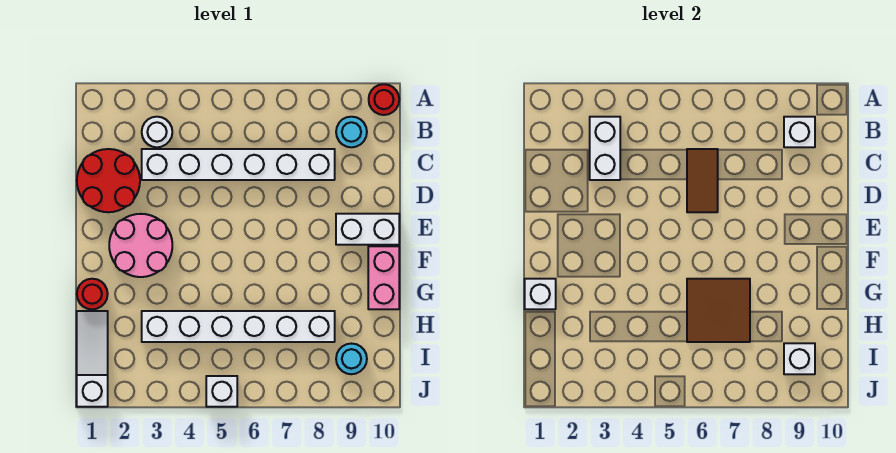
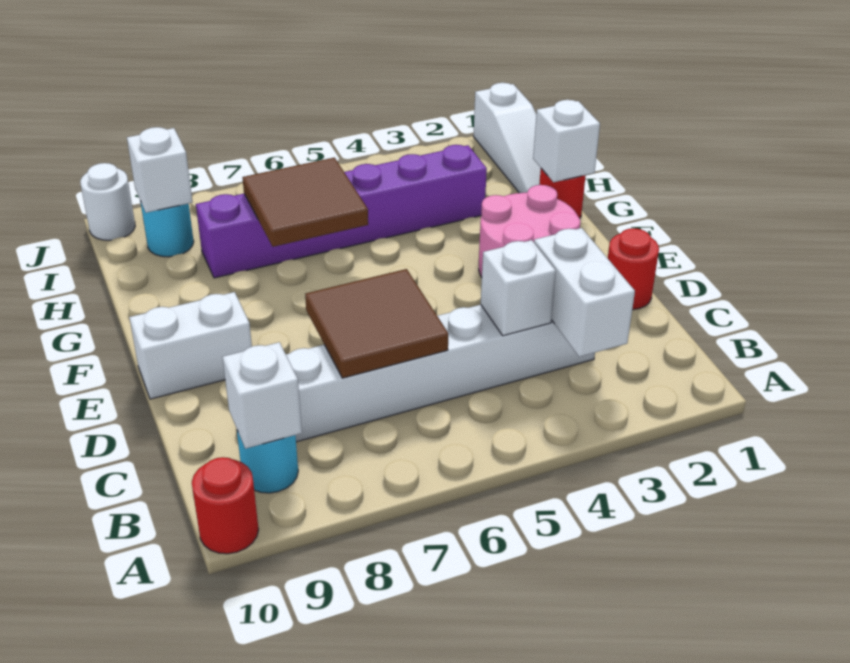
white round brick B3 level 1 -> white round brick J10 level 1
red round brick C1:D2 level 1 -> red round brick D1 level 1
brown tile C6:D6 level 2 -> brown tile C6:D7 level 2
pink brick F10:G10 level 1 -> none
white brick H3:H8 level 1 -> purple brick H3:H8 level 1
white brick J5 level 1 -> white brick C4 level 2

